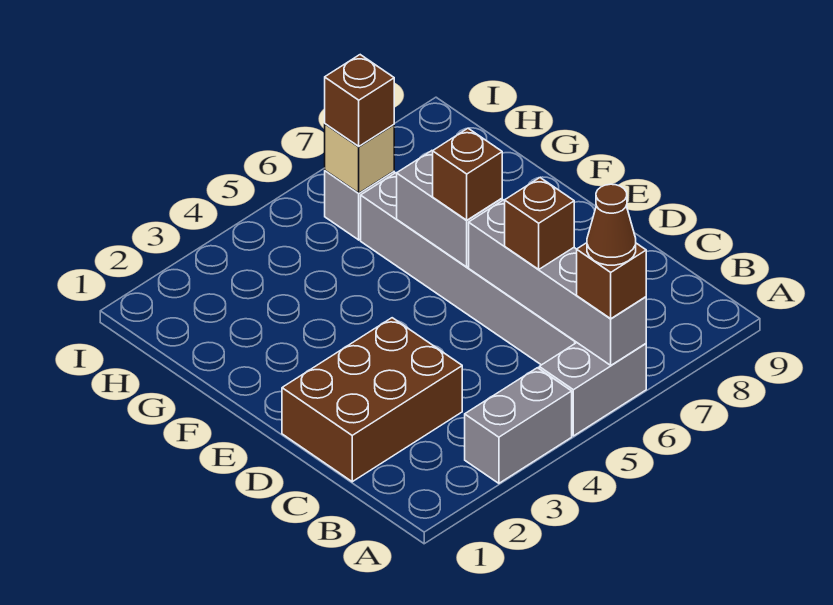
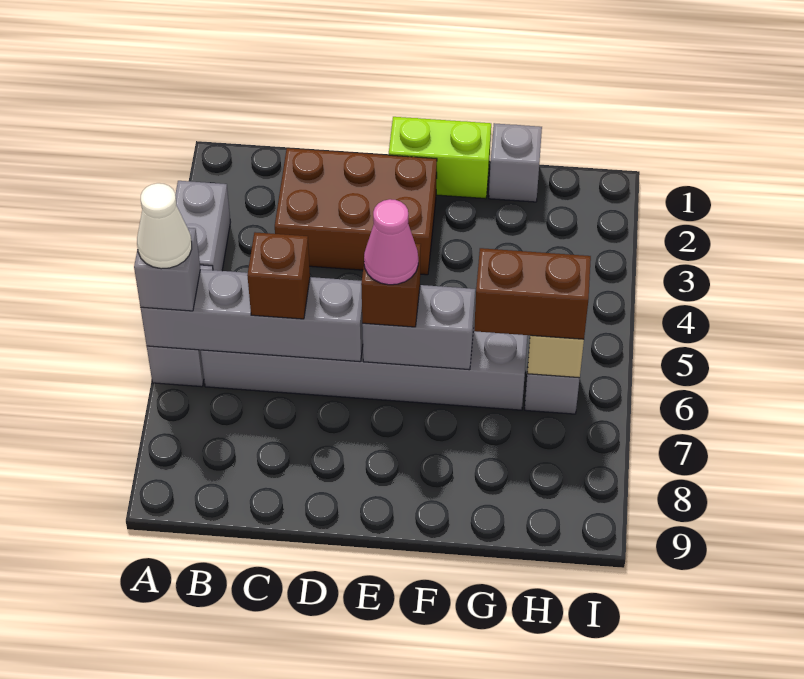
brown brick A6 level 3 -> grey brick A6 level 3
brown cone A6 level 4 -> white cone A6 level 4
brown brick C1:D3 level 1 -> brown brick C2:E3 level 1
none -> lime brick E1:F1 level 1
none -> pink cone E6 level 4
none -> grey brick G1 level 1
brown brick H6 level 3 -> brown brick G6:H6 level 3

